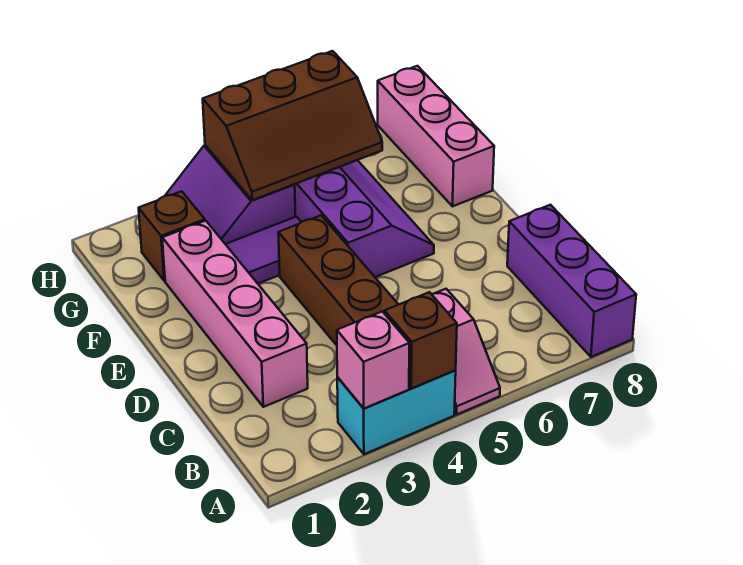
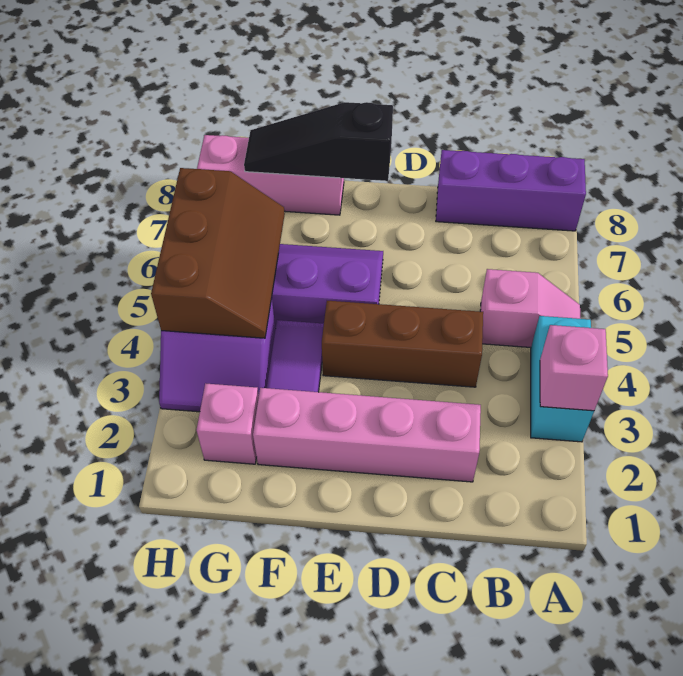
brown brick A4 level 2 -> none
none -> black slope E8:G8 level 2 top E
brown brick G2 level 1 -> pink brick G2 level 1

